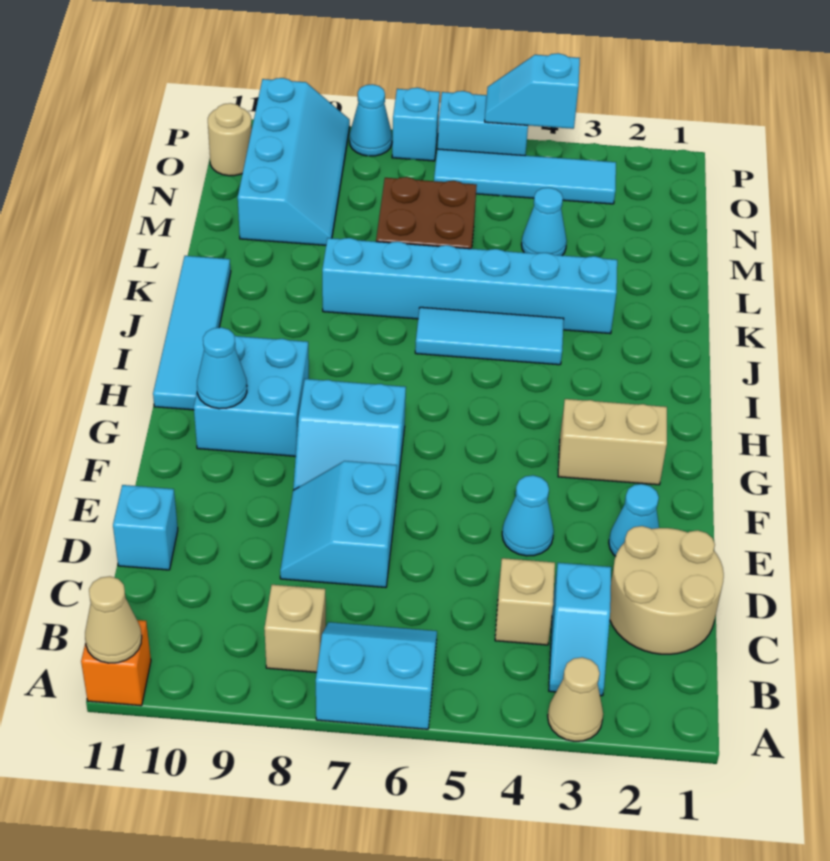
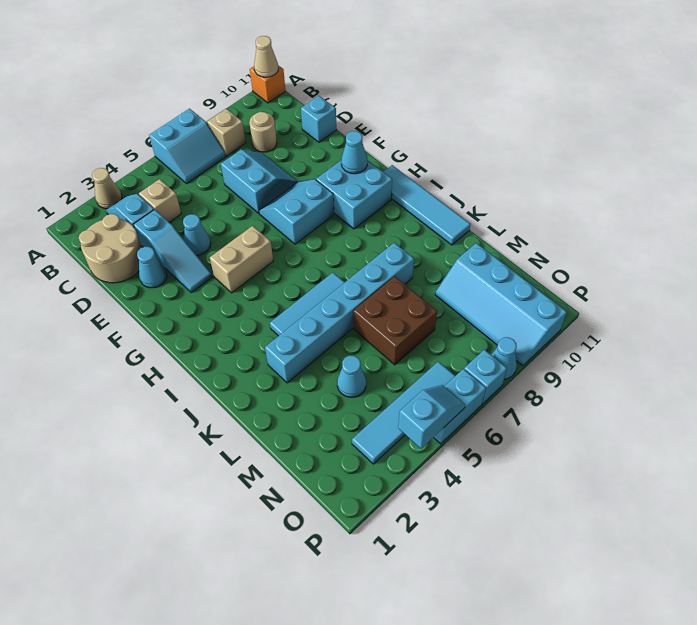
none -> cyan slope D3:F3 level 1 top D
tan brick G2:G3 level 1 -> tan brick G4:G5 level 1
tan round brick O11 level 1 -> tan round brick C9 level 1

